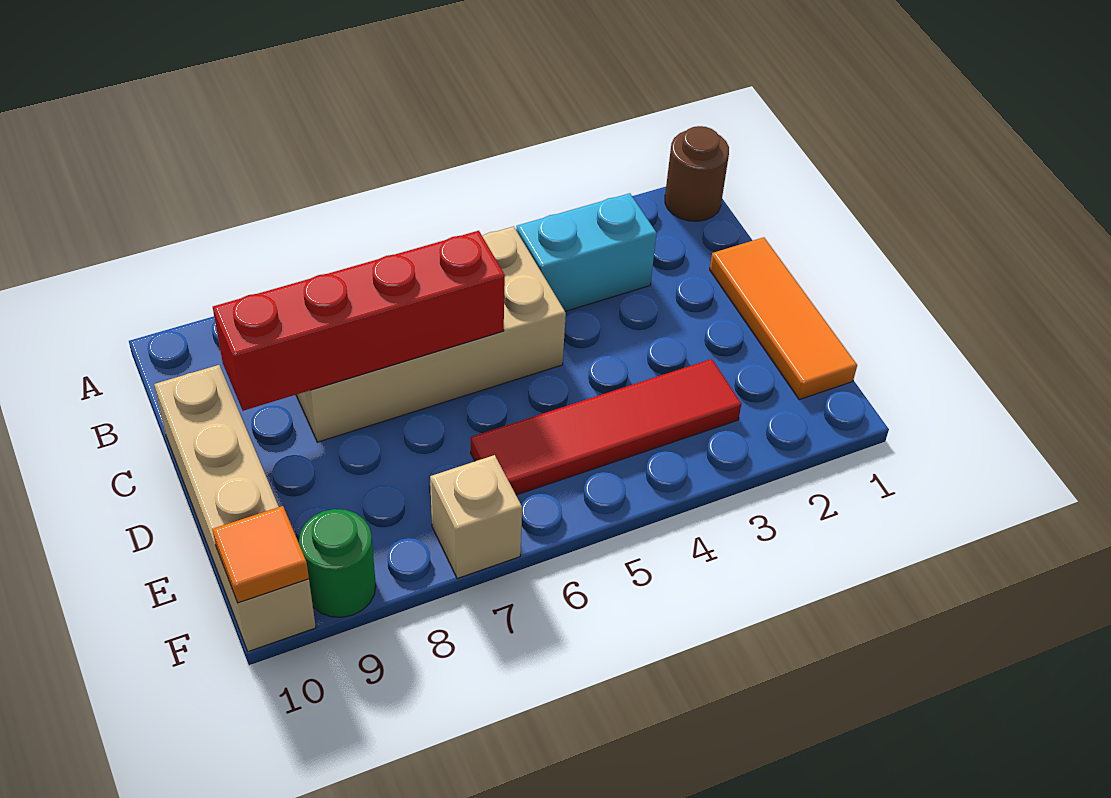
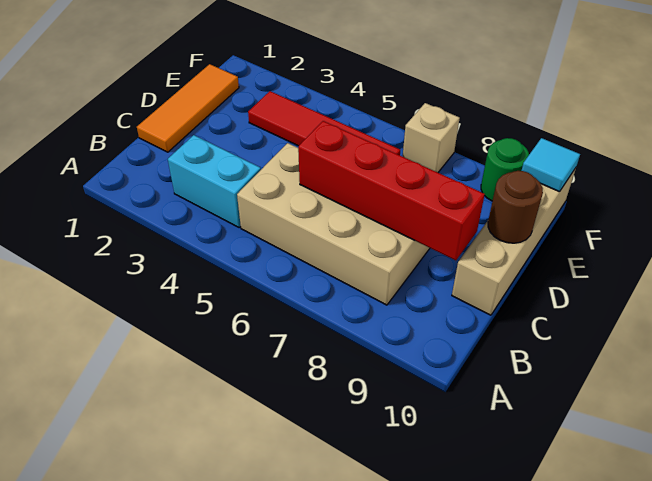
brown round brick A1 level 1 -> brown round brick D10 level 2
orange tile F10 level 2 -> cyan tile F10 level 2

